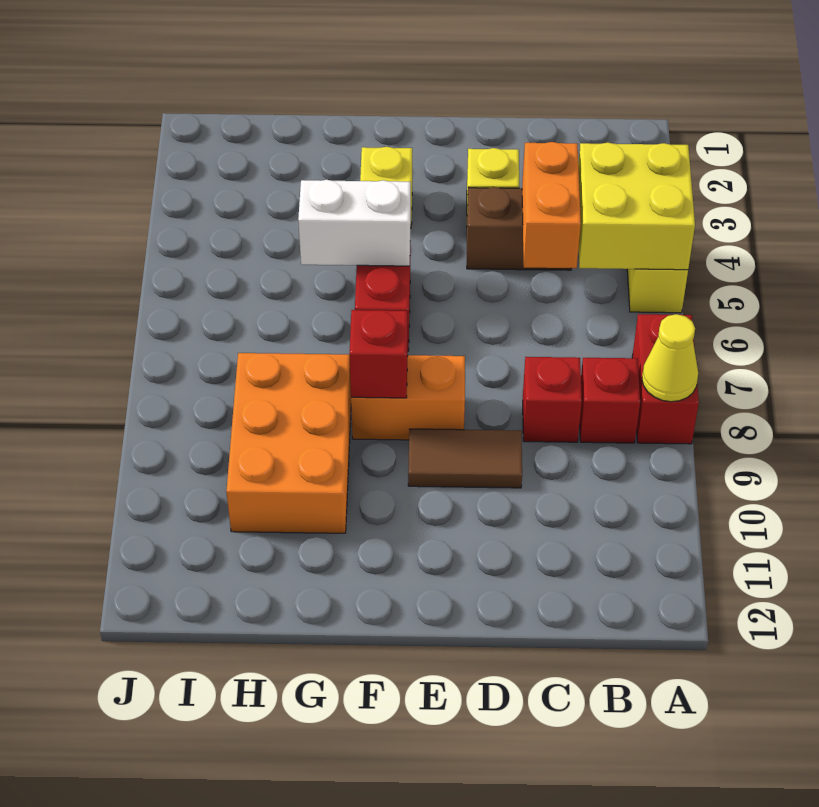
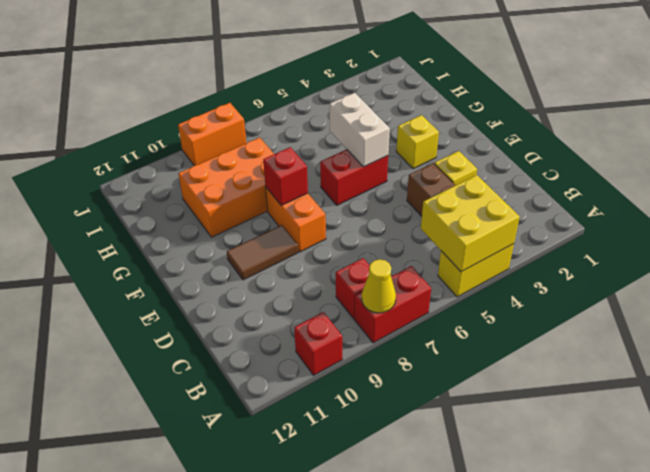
orange brick C4:C5 level 2 -> orange brick J8:J9 level 1
red brick C8 level 1 -> red brick A10 level 1
brown tile D9:E9 level 1 -> brown tile E9:E10 level 1

